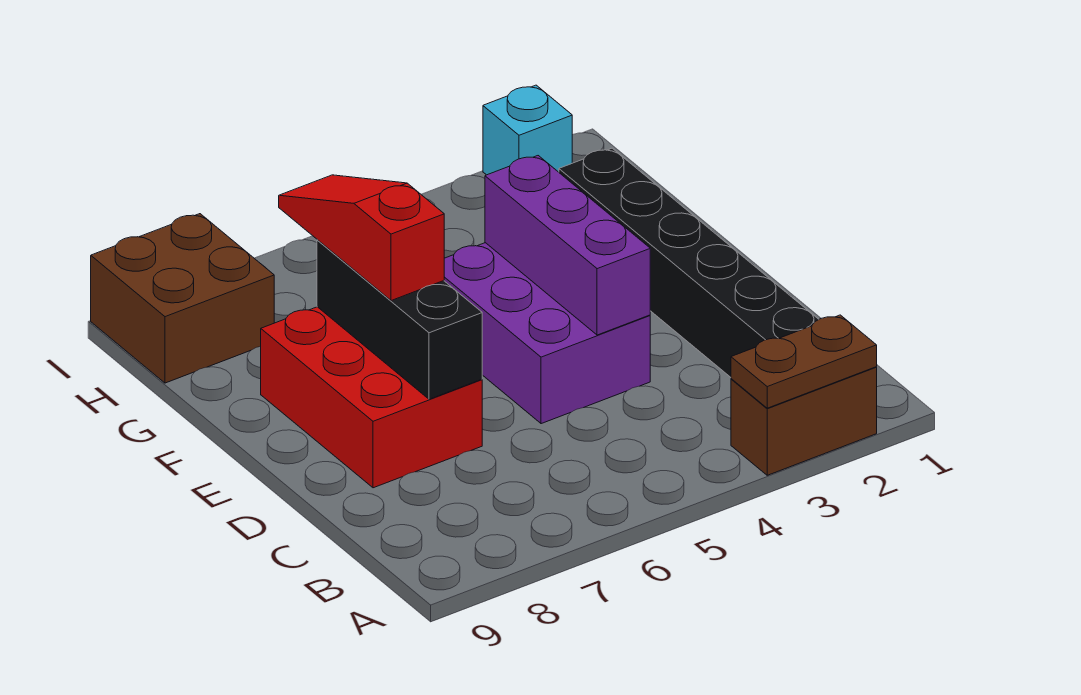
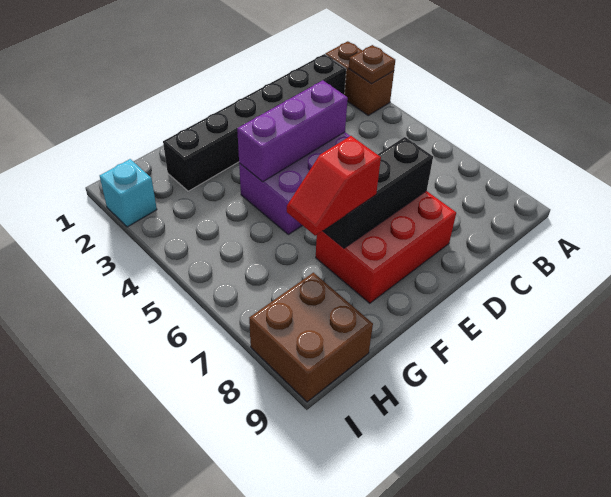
brown plate A2:A3 level 2 -> brown plate A3 level 2
red slope E7:G7 level 3 top E -> red slope F7:G7 level 3 top F

